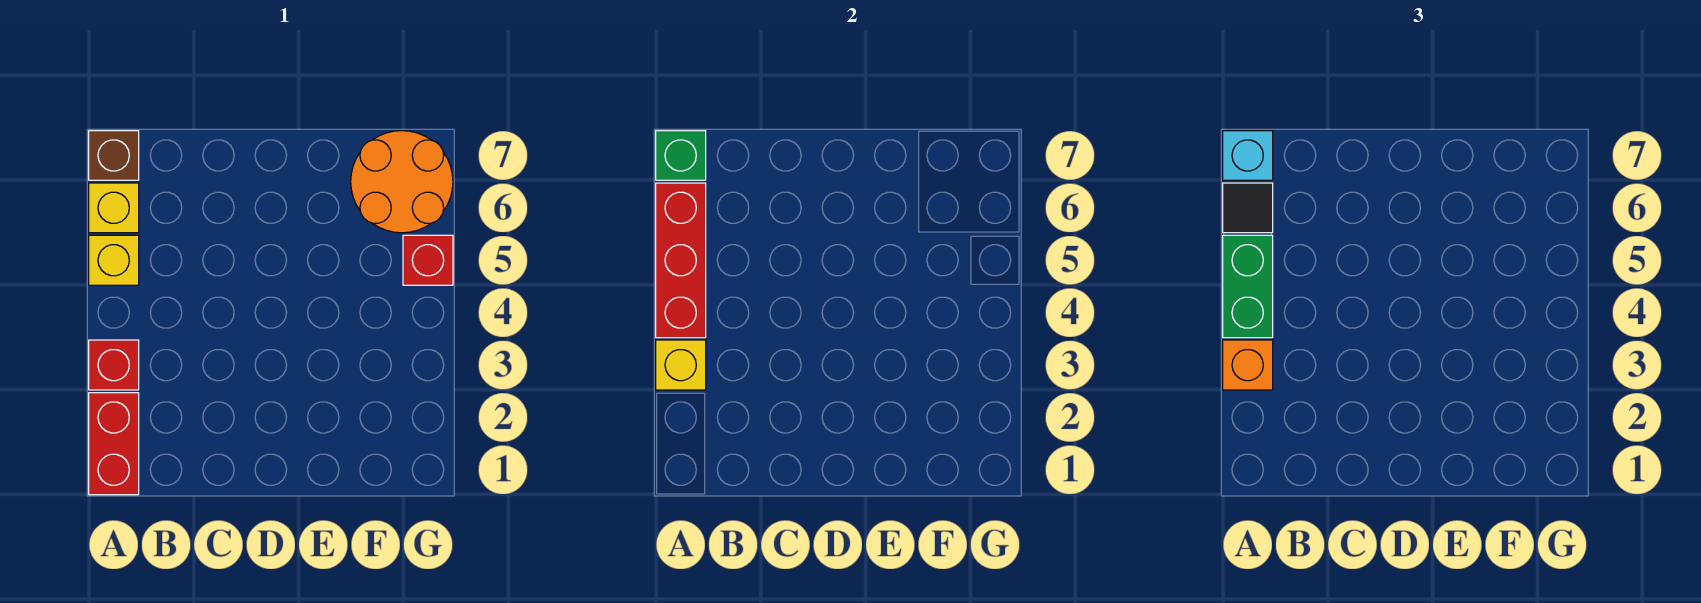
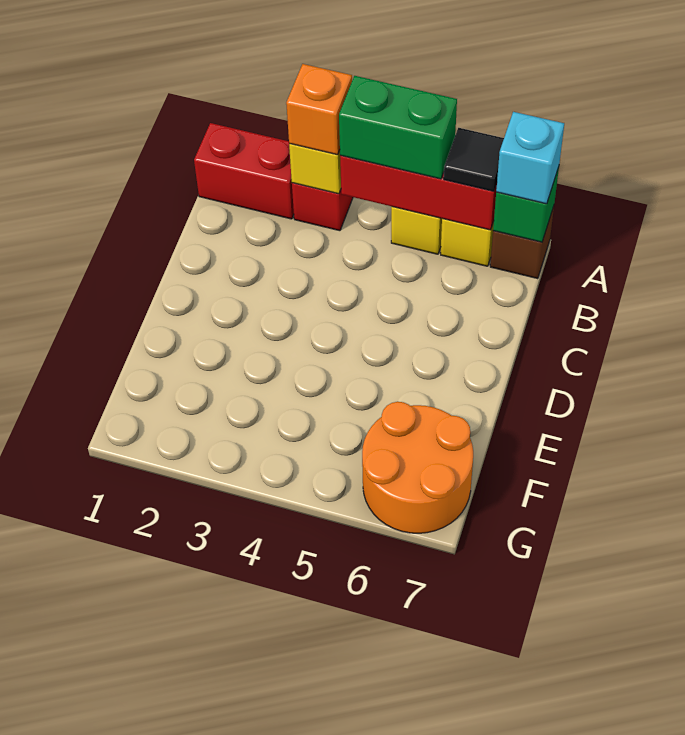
red brick G5 level 1 -> none

